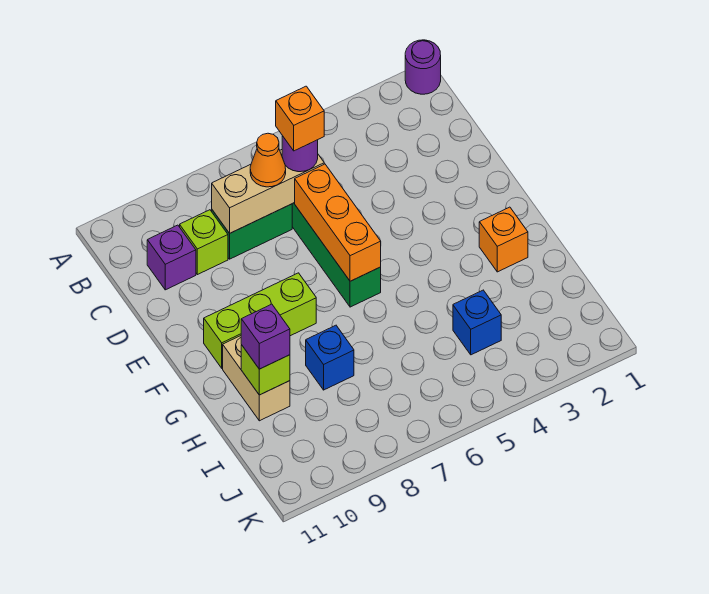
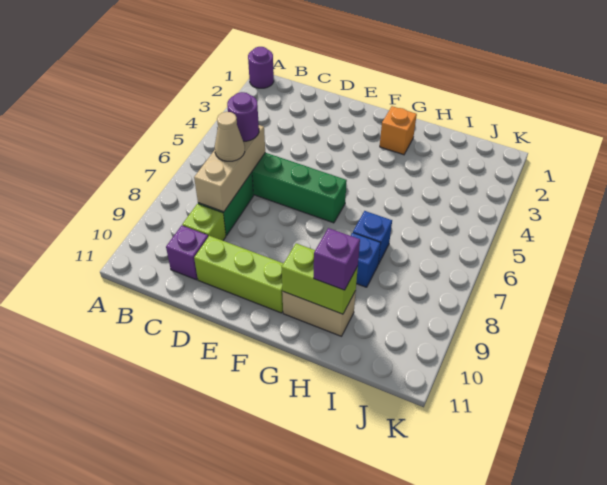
orange brick C6 level 4 -> none
orange cone C7 level 3 -> tan cone C7 level 3
orange brick D6:F6 level 2 -> none
lime brick F8:F10 level 1 -> lime brick D10:F10 level 1
lime brick H10 level 2 -> lime brick G10:H10 level 2
blue brick I4 level 1 -> blue brick H7 level 1

